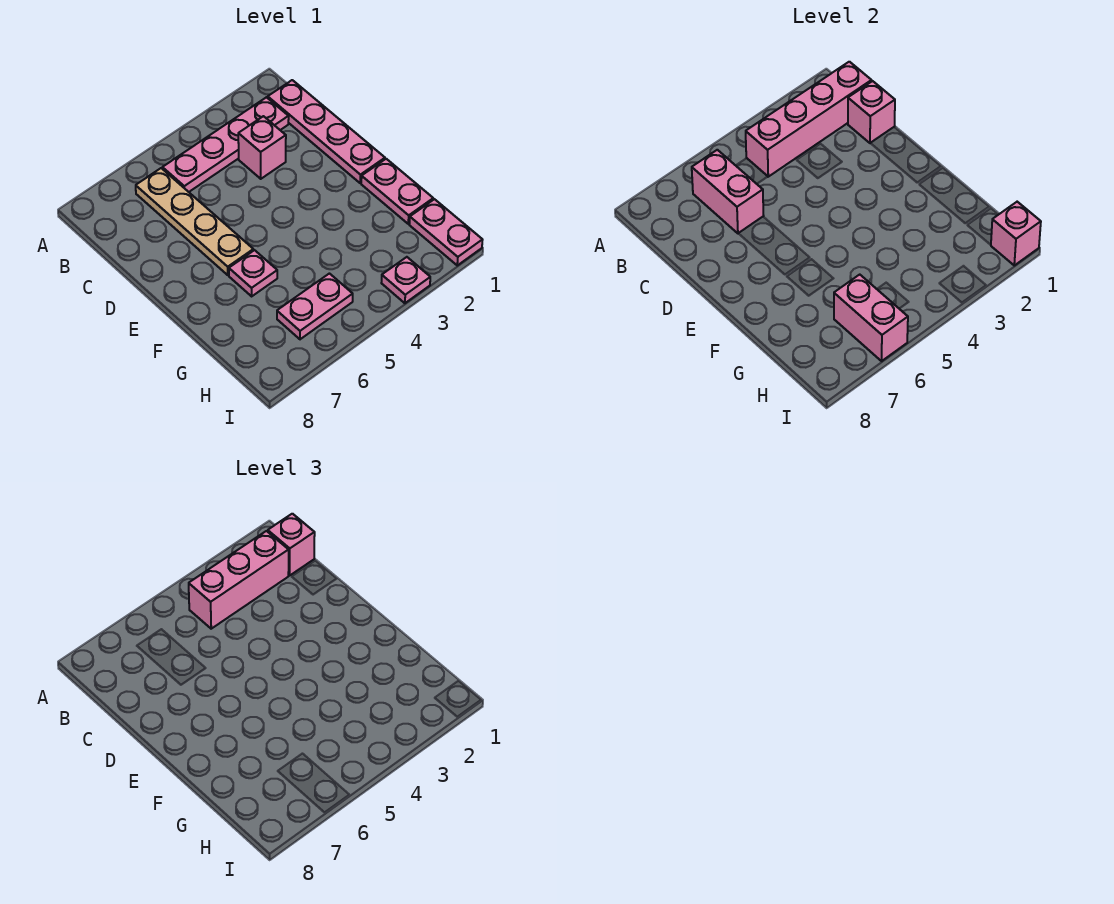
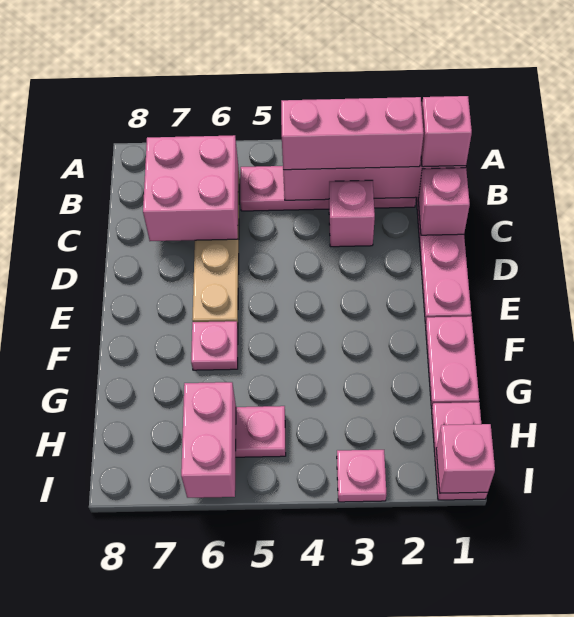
pink brick B6:C6 level 2 -> pink brick B6:C7 level 2

